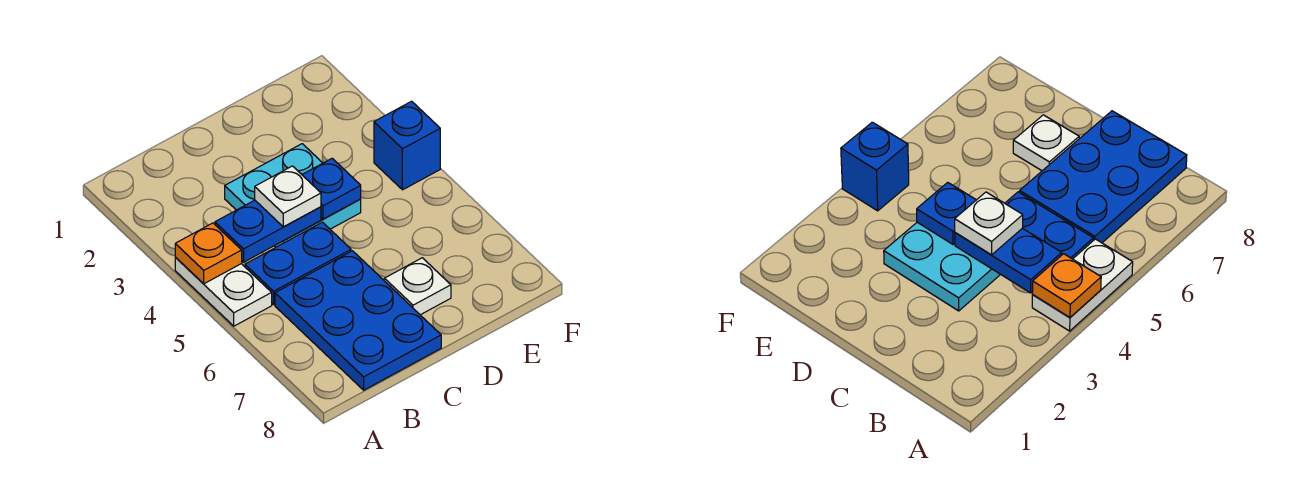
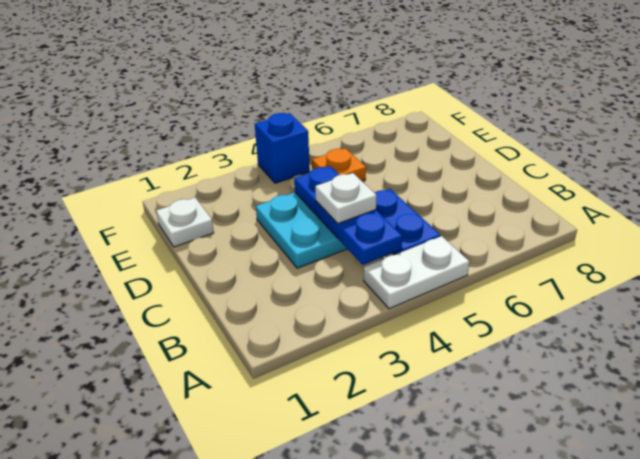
orange plate A4 level 2 -> orange plate E5 level 1
blue plate B6:C8 level 1 -> none
white plate D7 level 1 -> white plate E1 level 1

